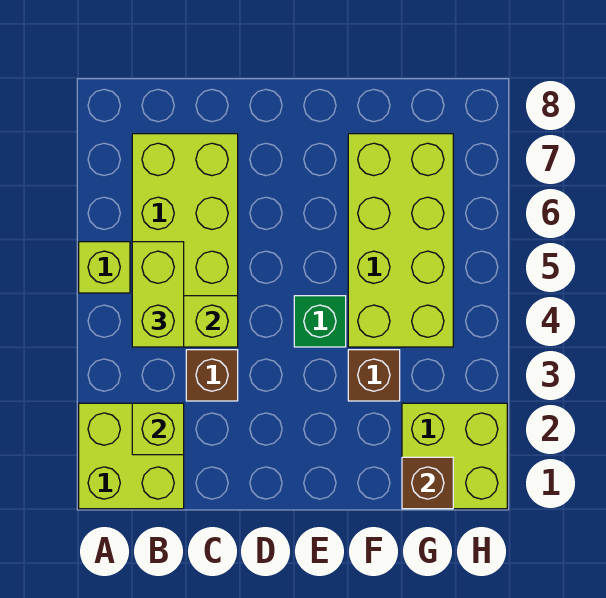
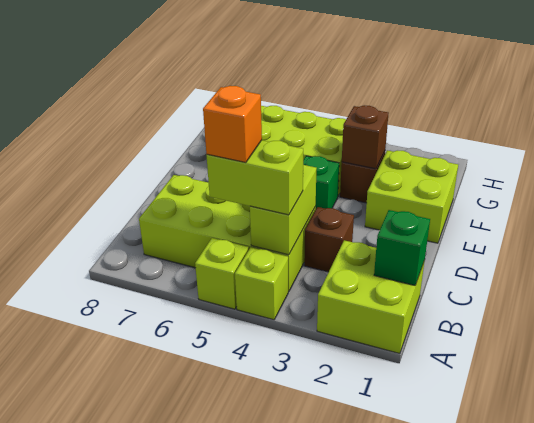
none -> green brick B1 level 2
lime brick B2 level 2 -> lime brick A4 level 1
none -> orange brick B5 level 4
lime brick G1:H2 level 1 -> lime brick E1:F2 level 1
brown brick G1 level 2 -> brown brick F3 level 2

